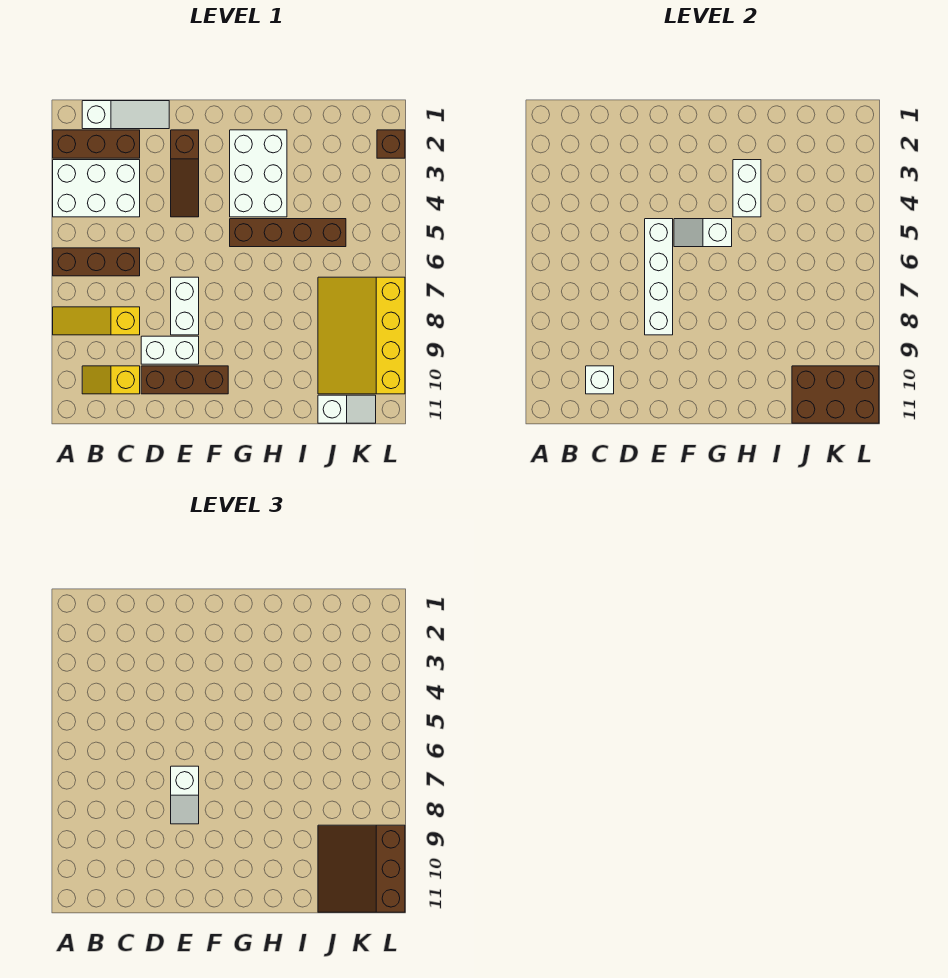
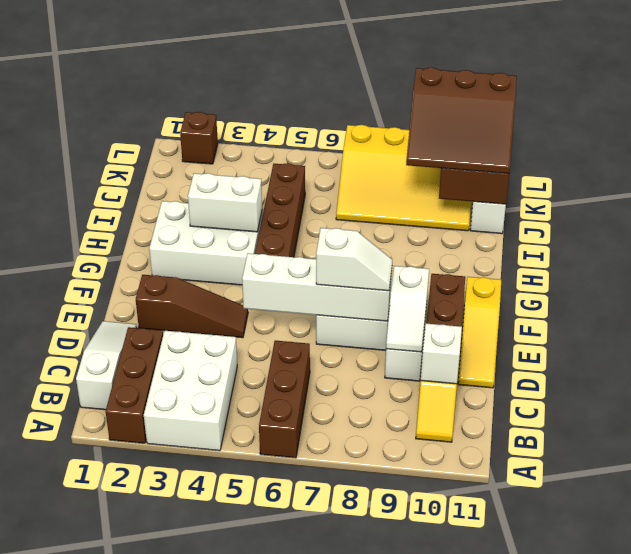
yellow slope A8:C8 level 1 top C -> yellow slope D11:F11 level 1 top F
white slope F5:G5 level 2 top G -> white slope D9:E9 level 2 top E

